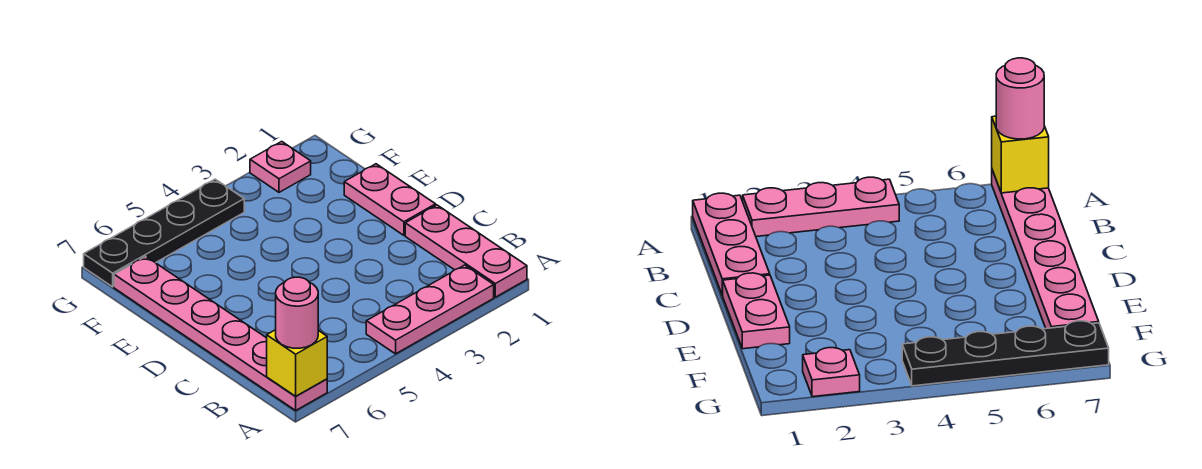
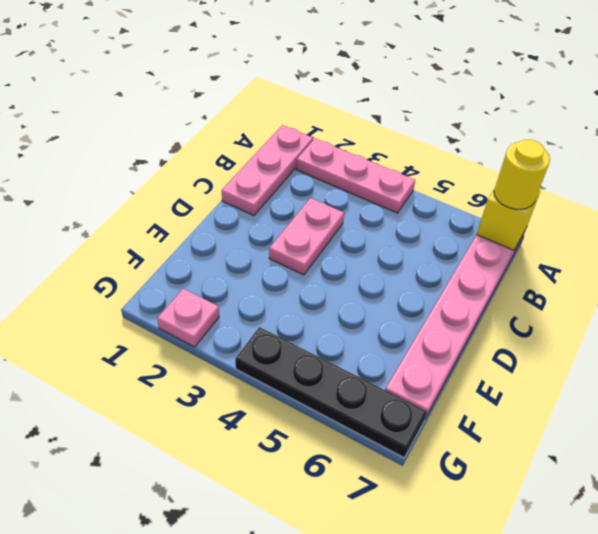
pink round brick A7 level 3 -> yellow round brick A7 level 3
pink plate D1:E1 level 1 -> pink plate C3:D3 level 1

